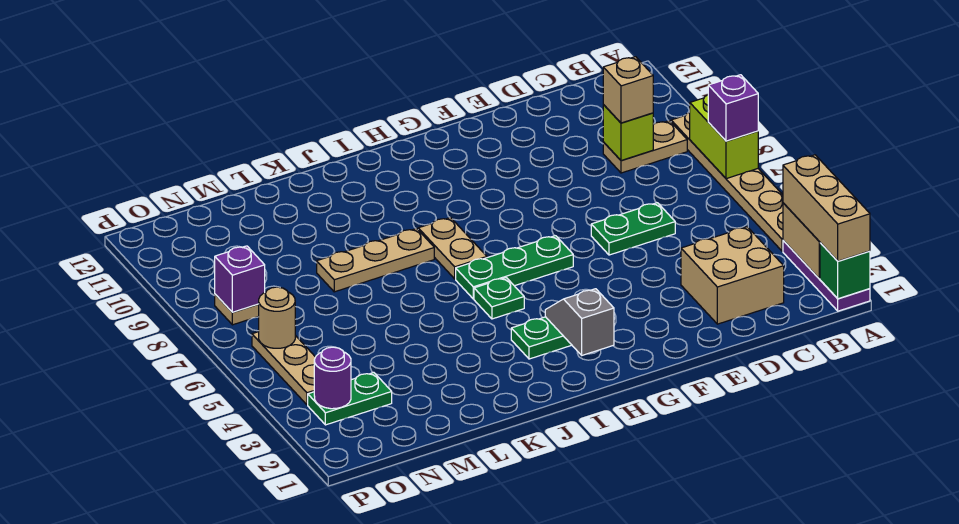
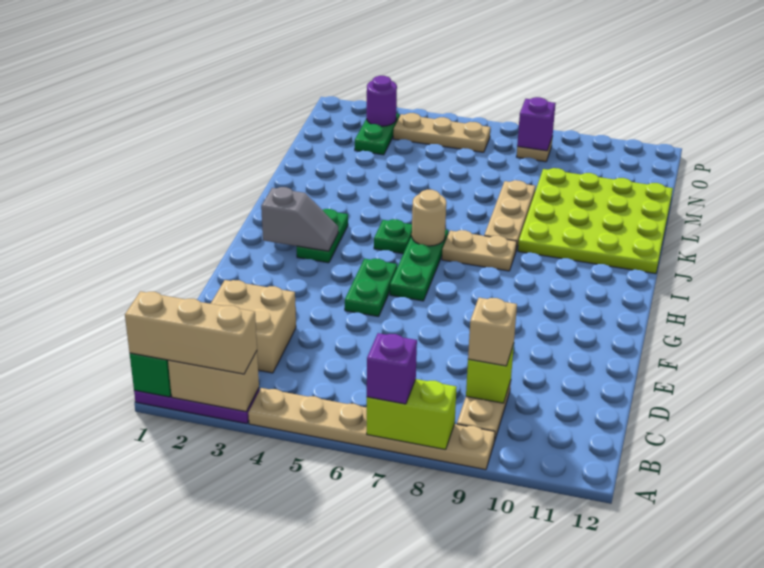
green plate D6:E6 level 1 -> green plate F5:G5 level 1
none -> lime plate J9:M12 level 1
tan round brick O6 level 2 -> tan round brick I6 level 2

